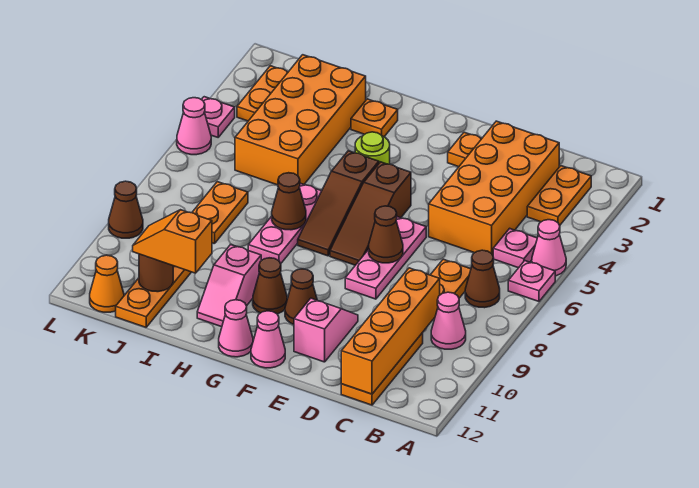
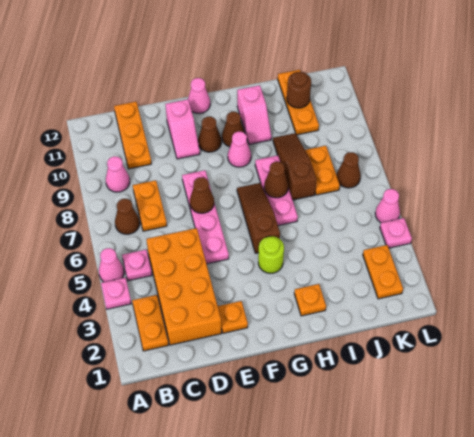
pink plate A6 level 1 -> pink plate A4 level 1
orange brick C9:C12 level 2 -> none
pink plate E6:E8 level 1 -> pink plate E5:E8 level 1
brown slope F5:F7 level 1 top 5 -> brown slope I7:I9 level 1 top 7
pink cone G12 level 1 -> pink cone G9 level 1
pink slope H10:H11 level 1 top 10 -> pink slope H10:H11 level 1 top 11
orange brick I2:J5 level 1 -> none
orange slope I11:J11 level 3 top I -> none
orange cone K12 level 1 -> none
brown cone L9 level 1 -> brown cone K7 level 1

